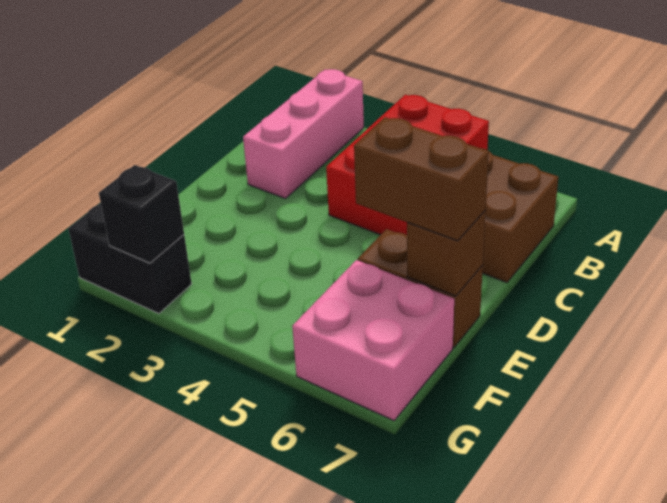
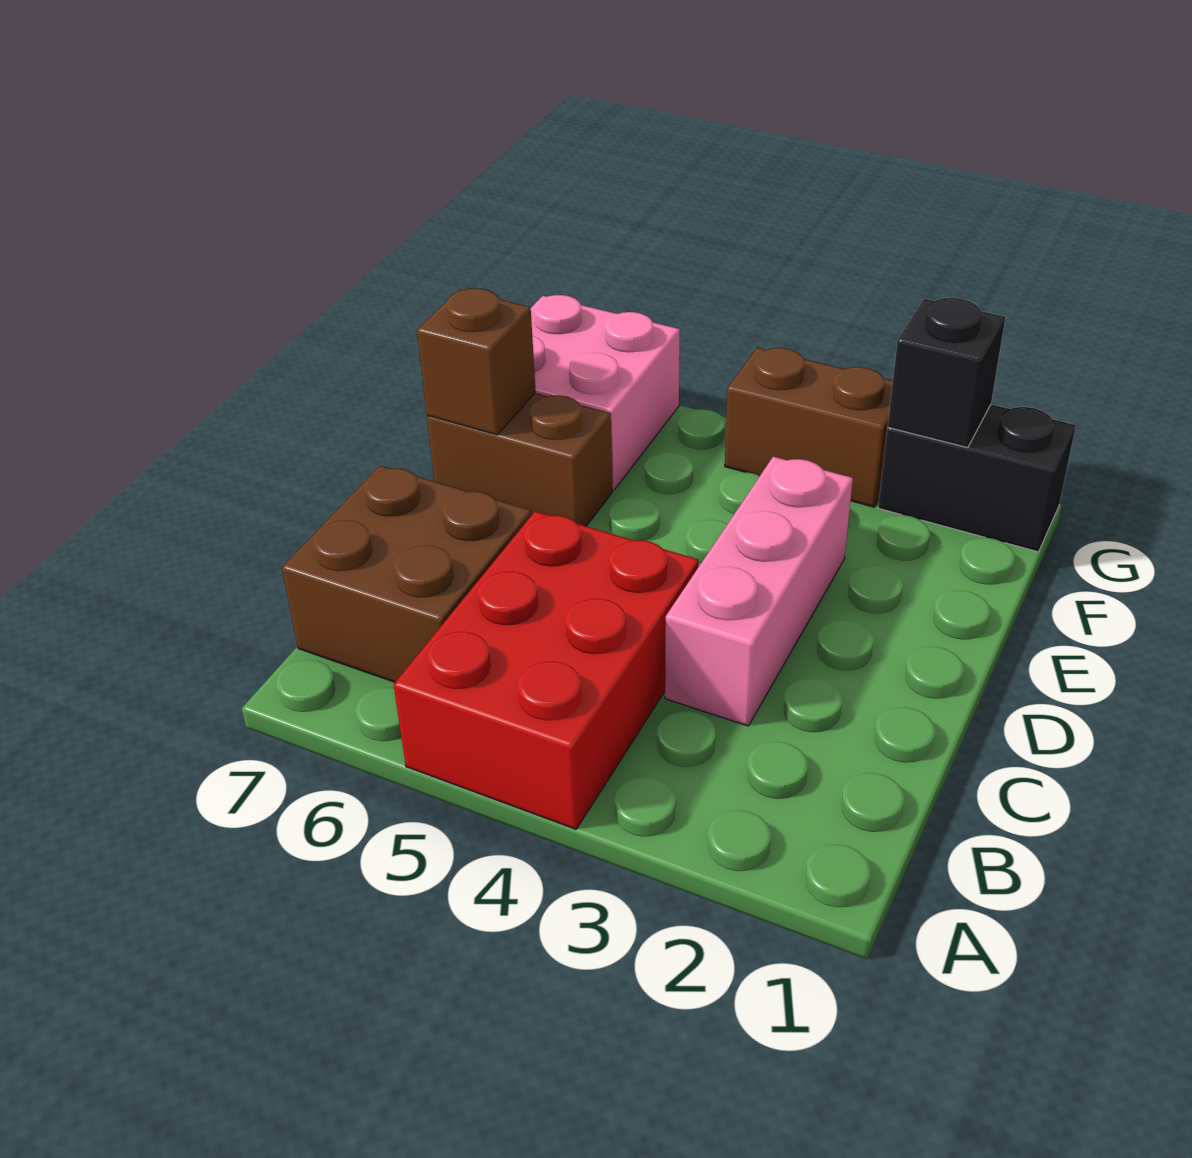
pink brick A2:C2 level 1 -> pink brick C3:E3 level 1
brown brick E6:E7 level 3 -> brown brick G3:G4 level 1

